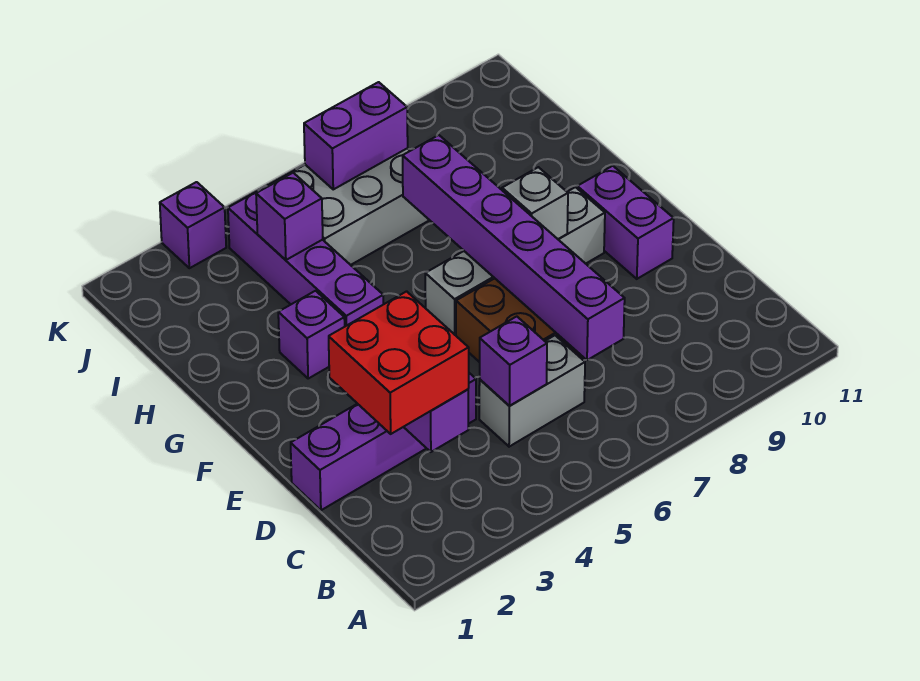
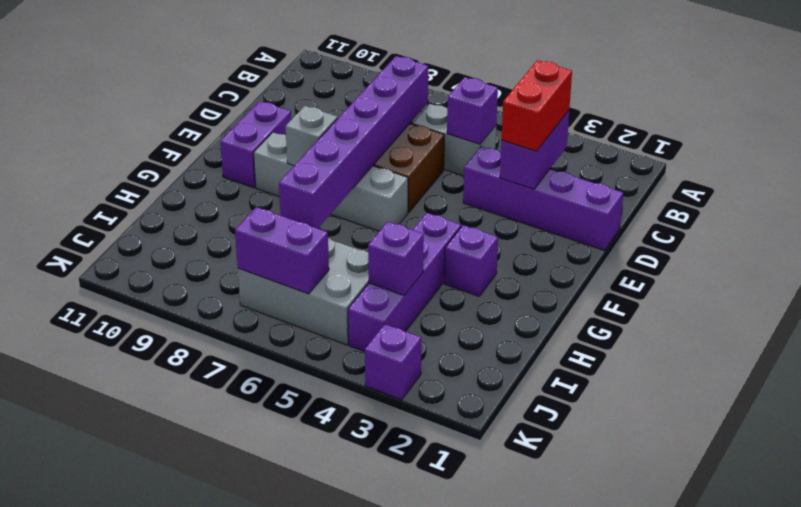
red brick C2:D3 level 3 -> red brick C3:D3 level 3

